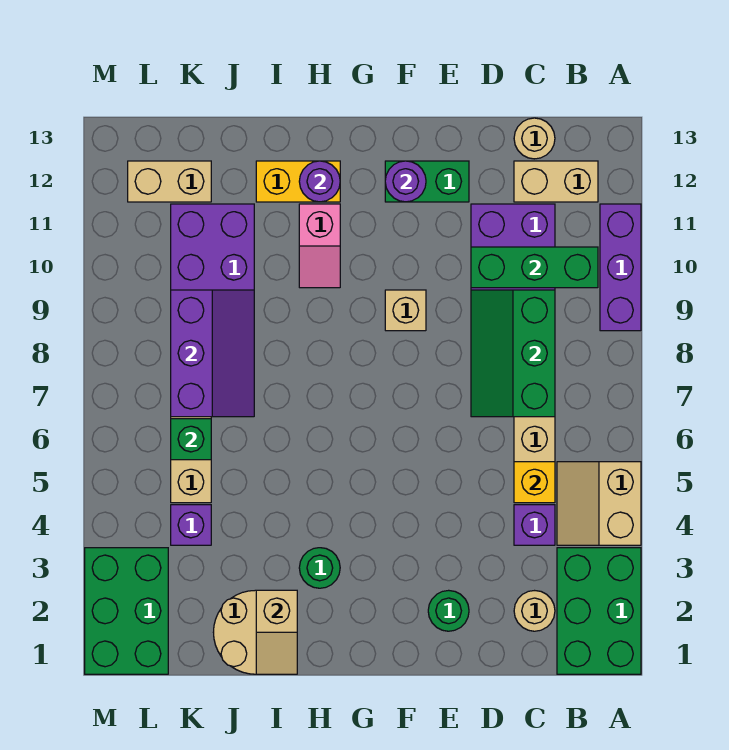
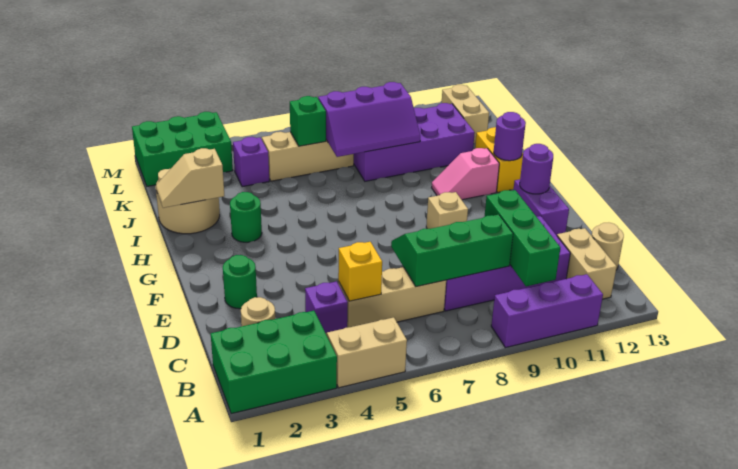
green brick E12:F12 level 1 -> purple brick E12:F12 level 1

